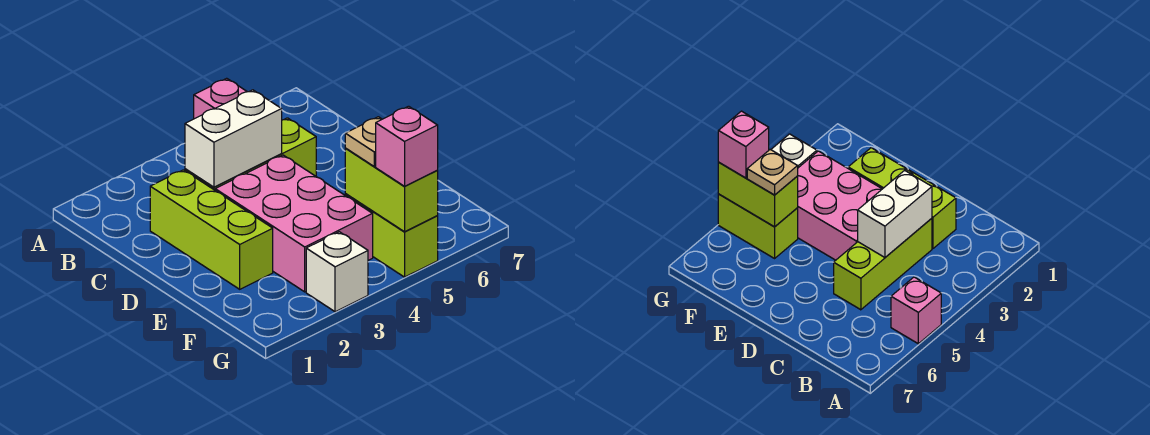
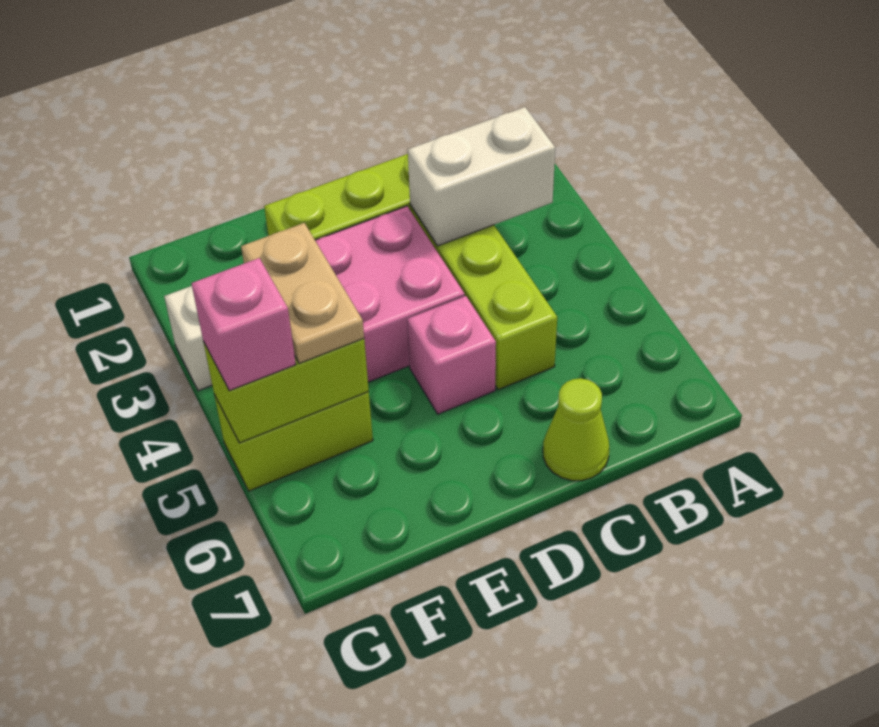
pink brick A5 level 1 -> pink brick D5 level 1
white brick C3:C4 level 2 -> white brick B3:C3 level 2
none -> lime cone C7 level 1
tan plate F5 level 3 -> tan plate F4:F5 level 3

